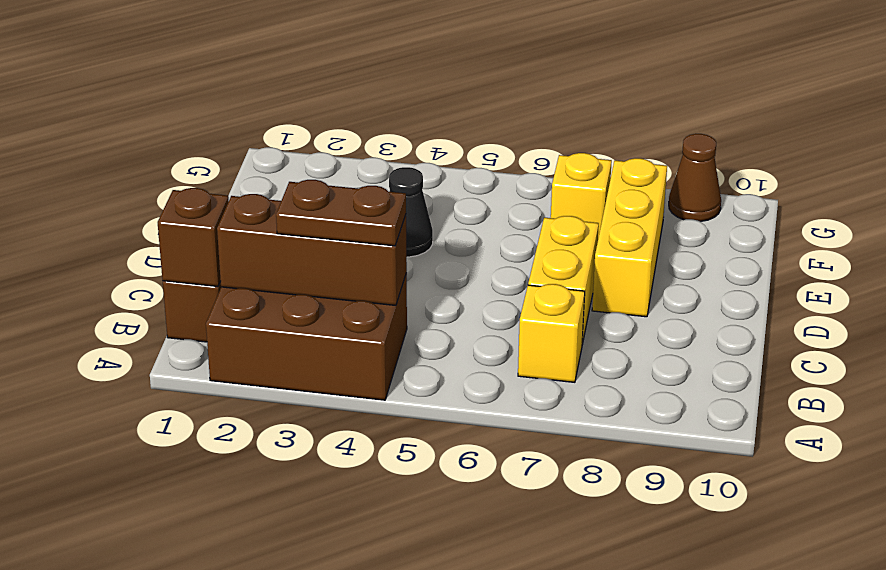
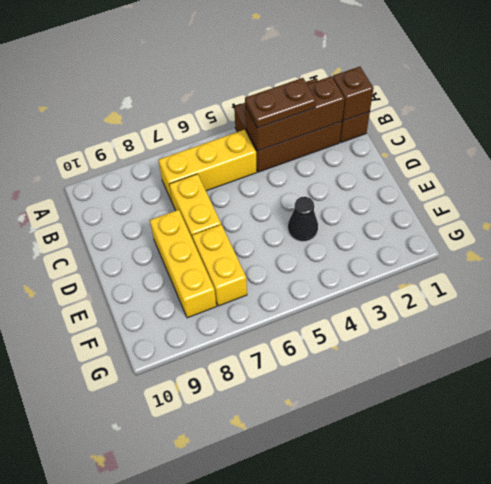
yellow brick B7 level 1 -> yellow brick B5:B7 level 1
yellow brick F7 level 1 -> yellow brick E7:F7 level 1
brown cone G9 level 1 -> none

